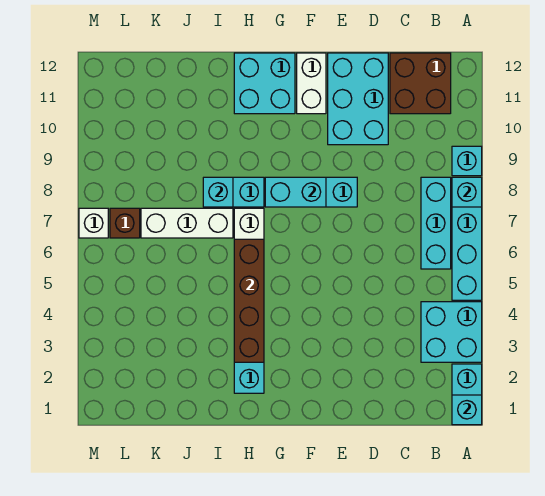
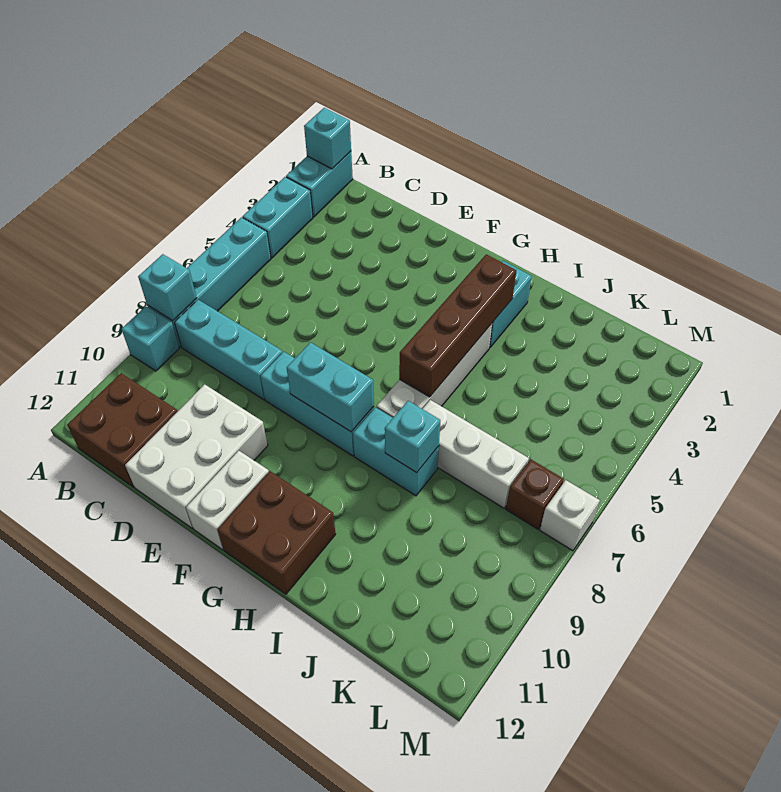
cyan brick A3:B4 level 1 -> cyan brick A3:A4 level 1
cyan brick B6:B8 level 1 -> cyan brick B8:D8 level 1
cyan brick D10:E12 level 1 -> white brick D10:E12 level 1
cyan brick G11:H12 level 1 -> brown brick G11:H12 level 1

